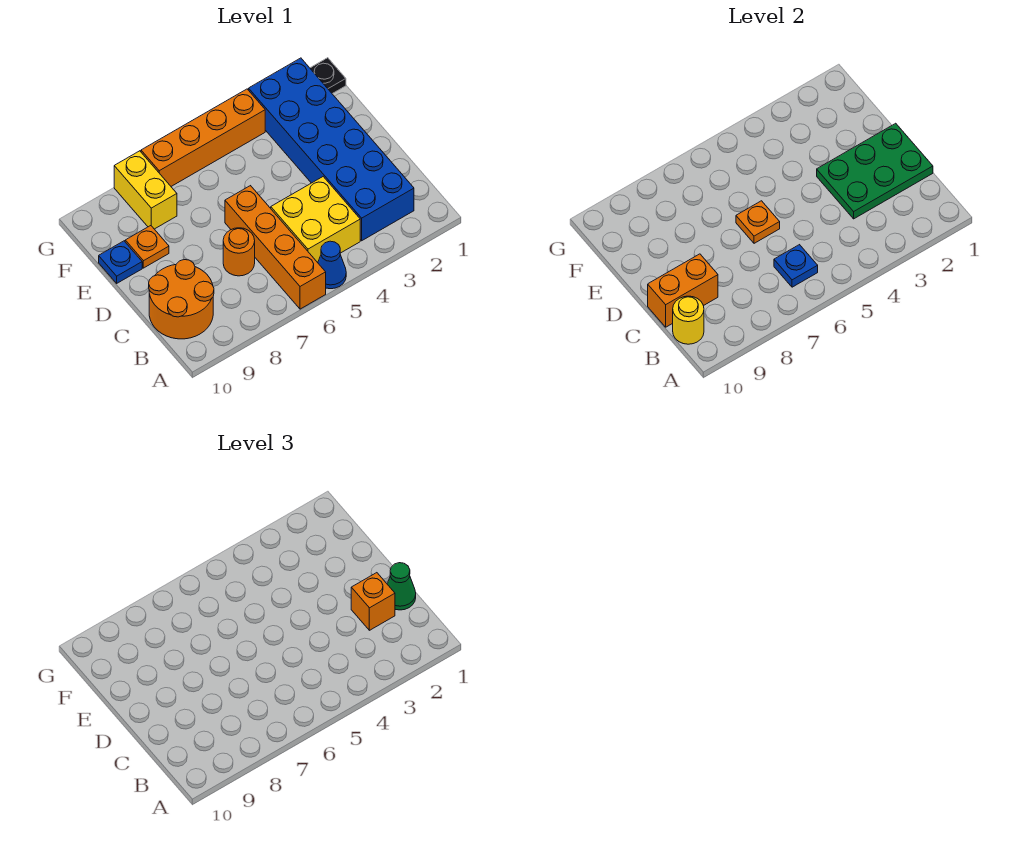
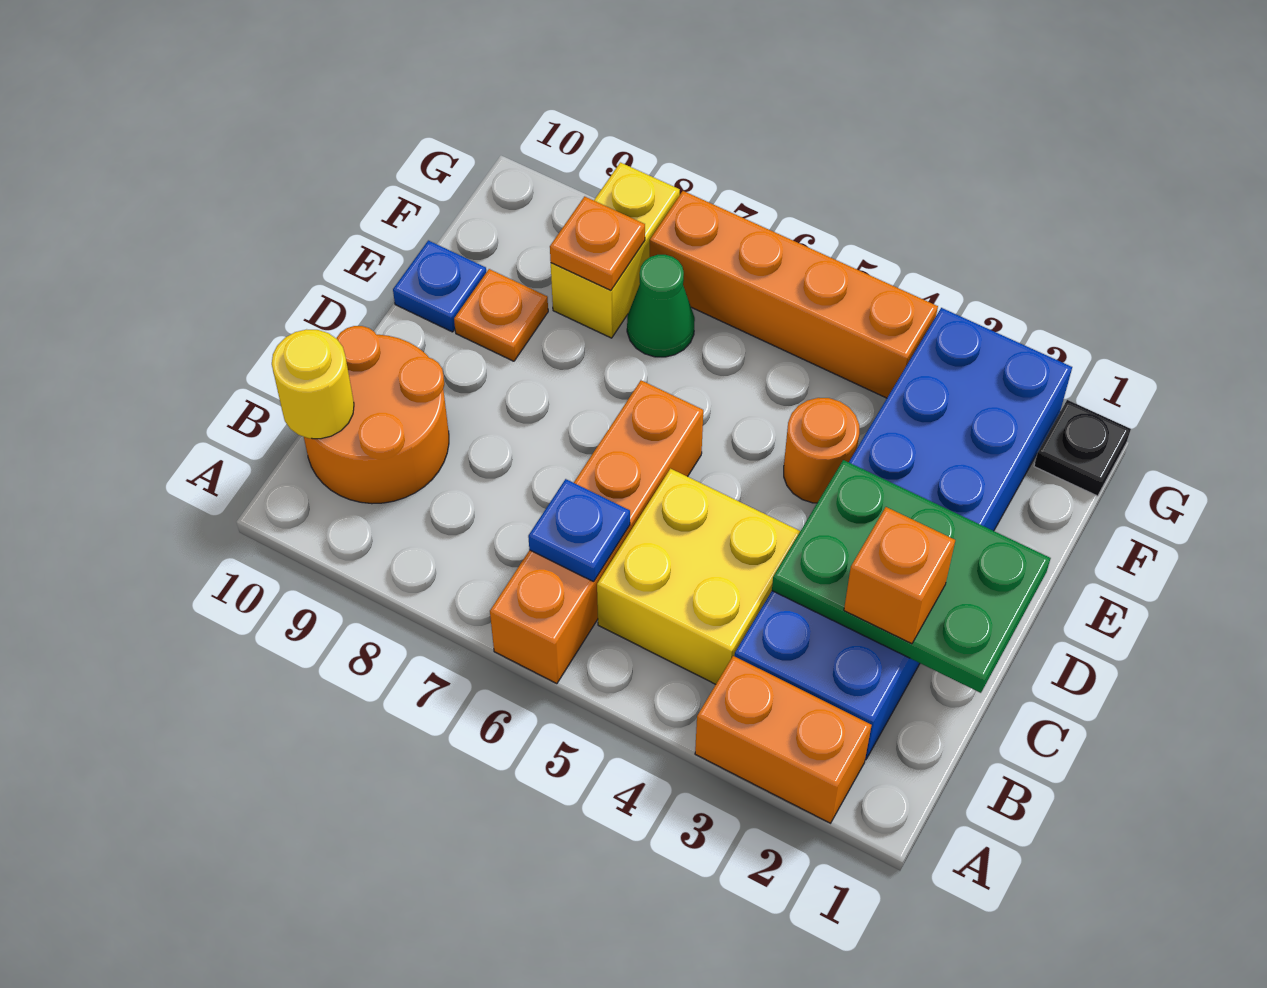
blue cone A5 level 1 -> none
green cone C1 level 3 -> green cone F7 level 1
orange round brick C7 level 1 -> orange round brick E4 level 1
orange brick C9:C10 level 2 -> orange brick A2:A3 level 1
orange plate D6 level 2 -> orange plate F8 level 2

